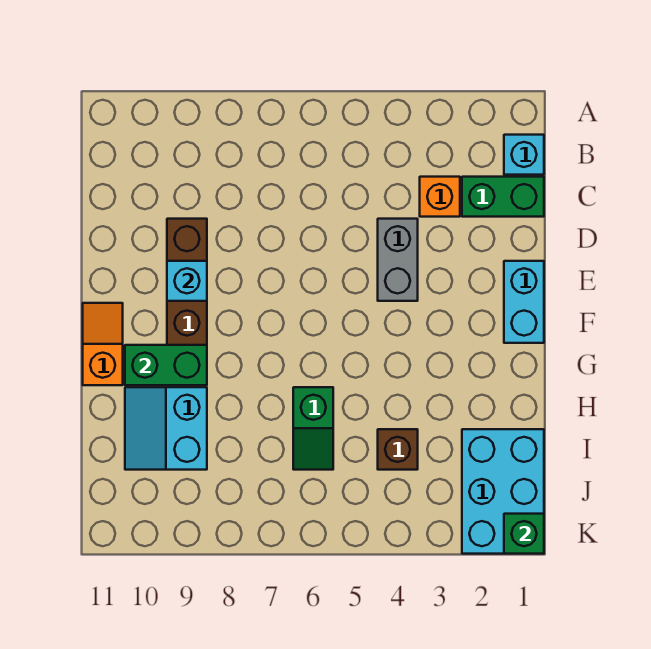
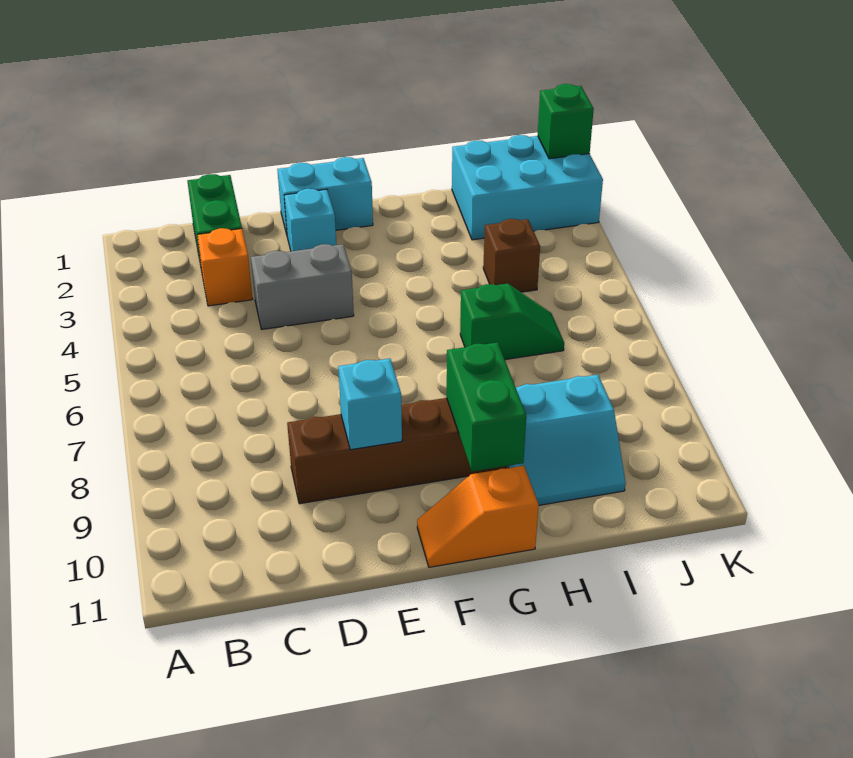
cyan brick B1 level 1 -> cyan brick E2 level 1

